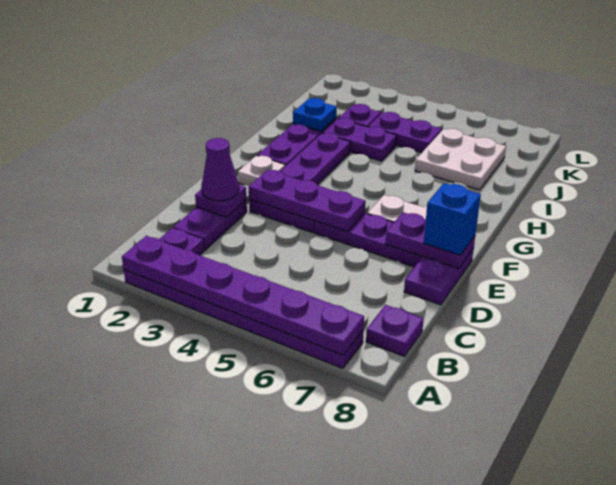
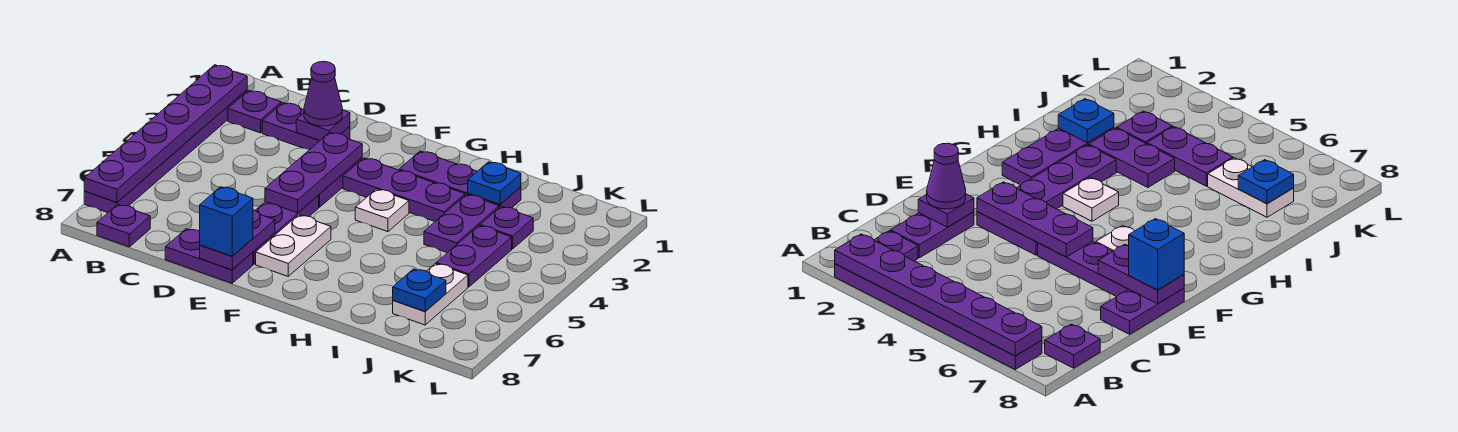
white plate F2 level 1 -> white plate G4 level 1
white plate I6:J7 level 1 -> white plate J6:J7 level 1
none -> blue plate J7 level 2

